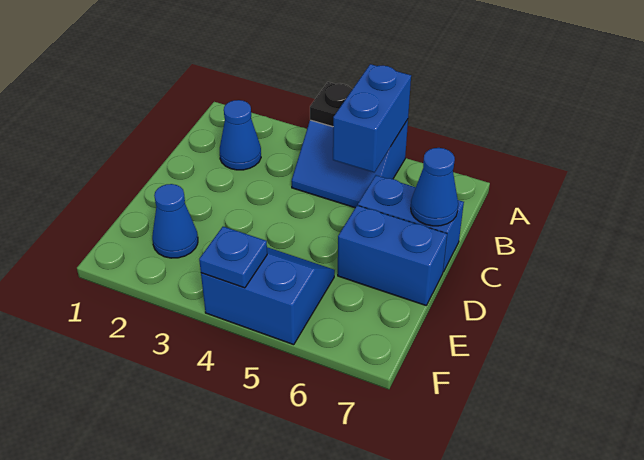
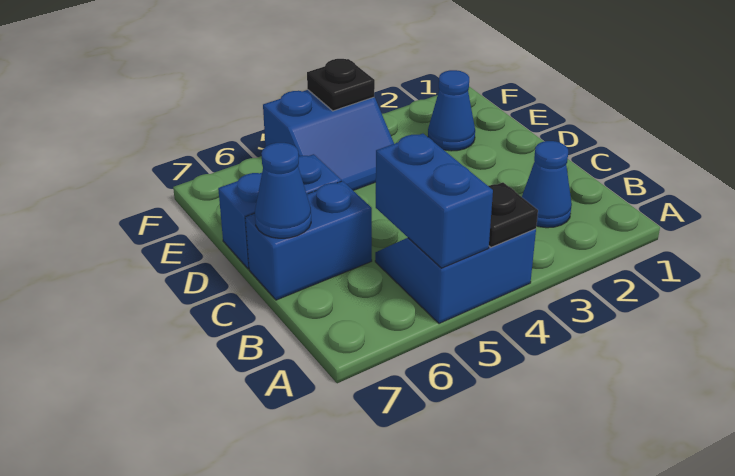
blue plate F4 level 2 -> black plate F4 level 2

